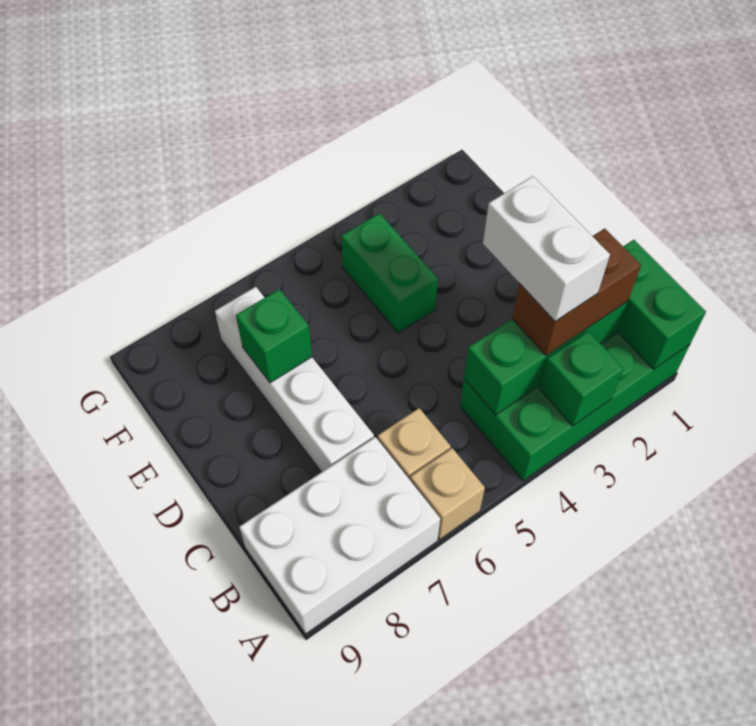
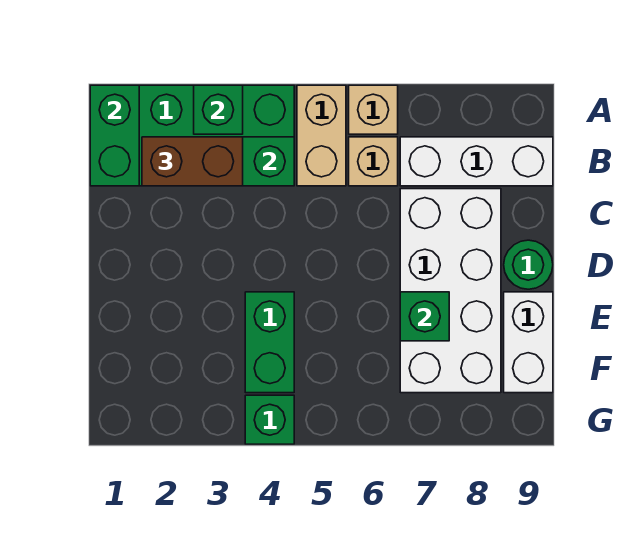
none -> tan brick A5:B5 level 1
white brick A7:B9 level 1 -> white brick B7:B9 level 1
white brick B3:C3 level 4 -> white brick E9:F9 level 1
white brick C7:F7 level 1 -> white brick C7:F8 level 1
none -> green round brick D9 level 1
none -> green brick G4 level 1

